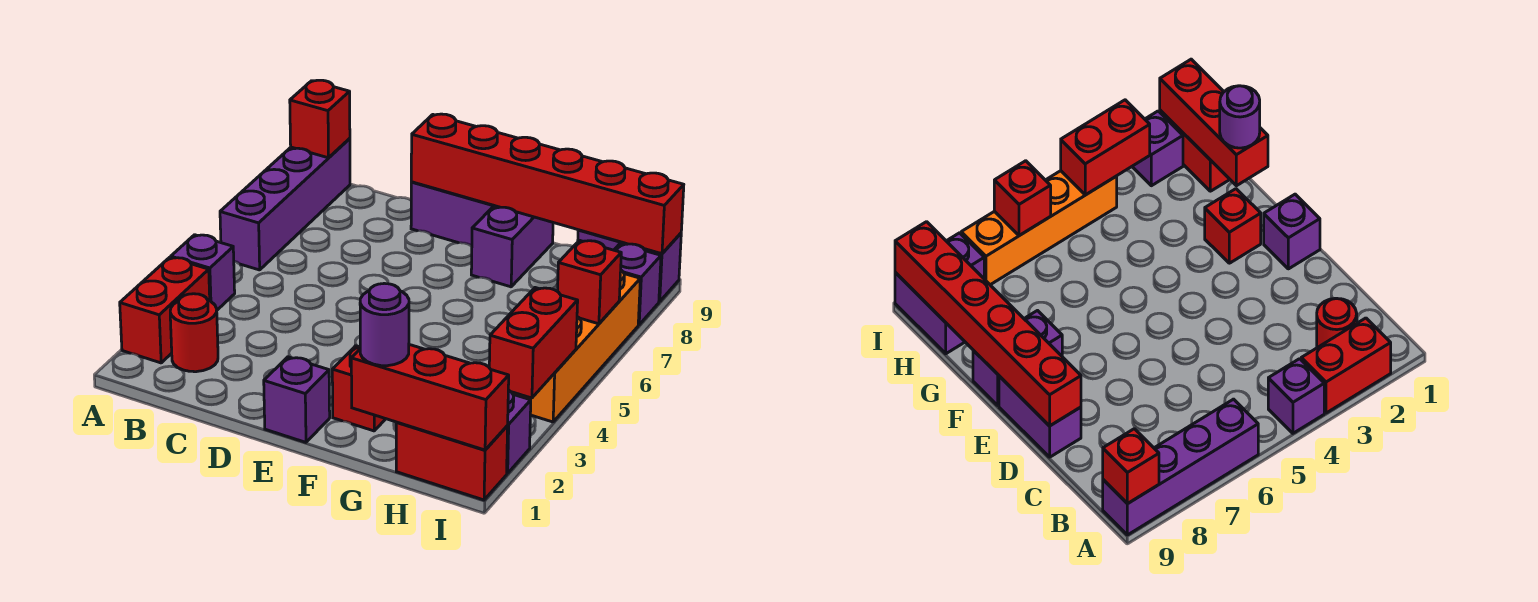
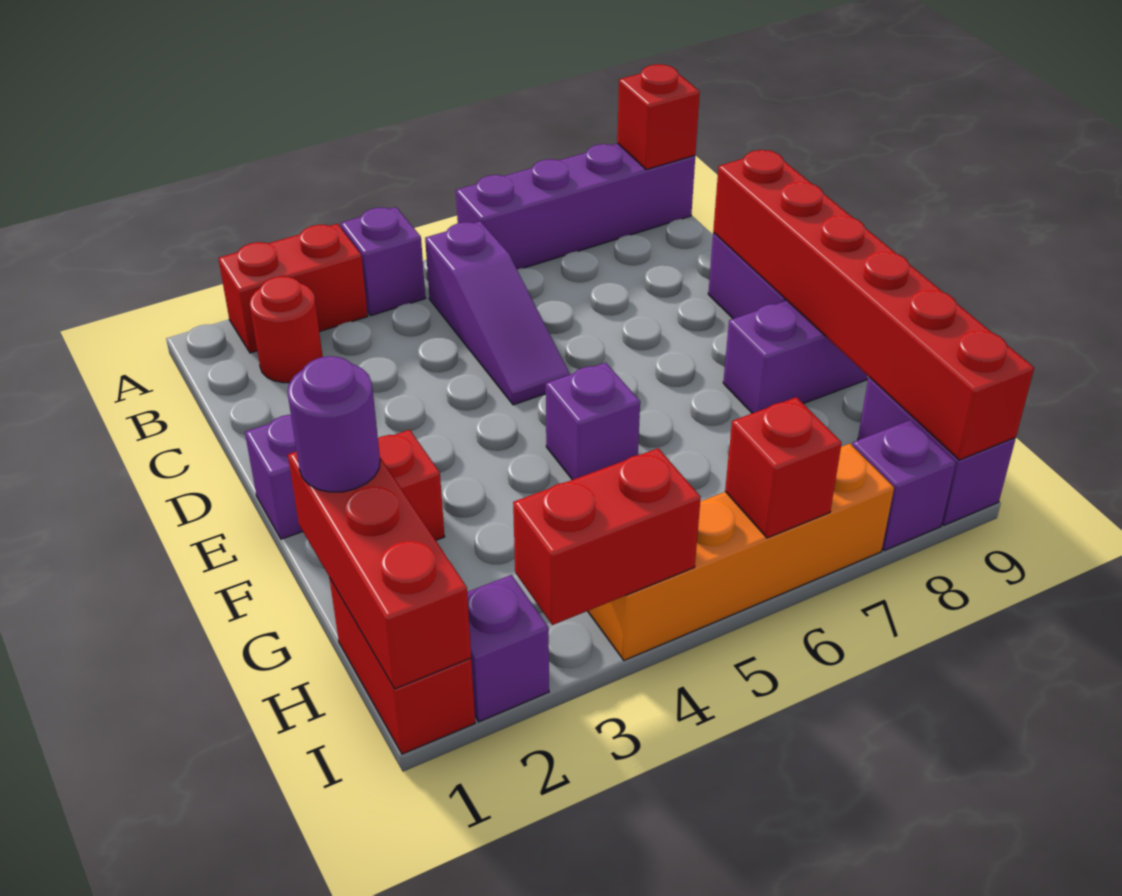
none -> purple slope B5:D5 level 1 top B
none -> purple brick F5 level 1

